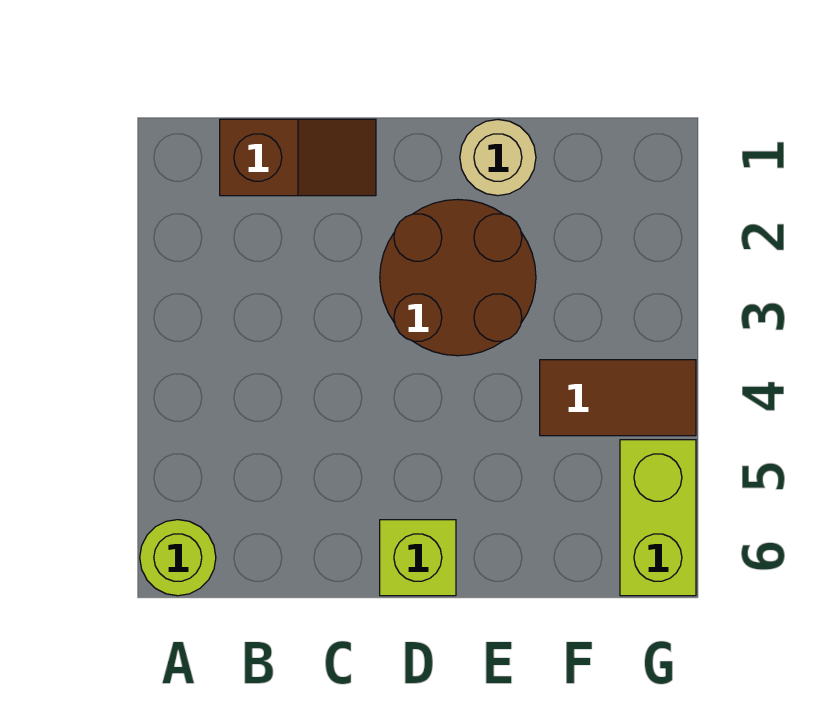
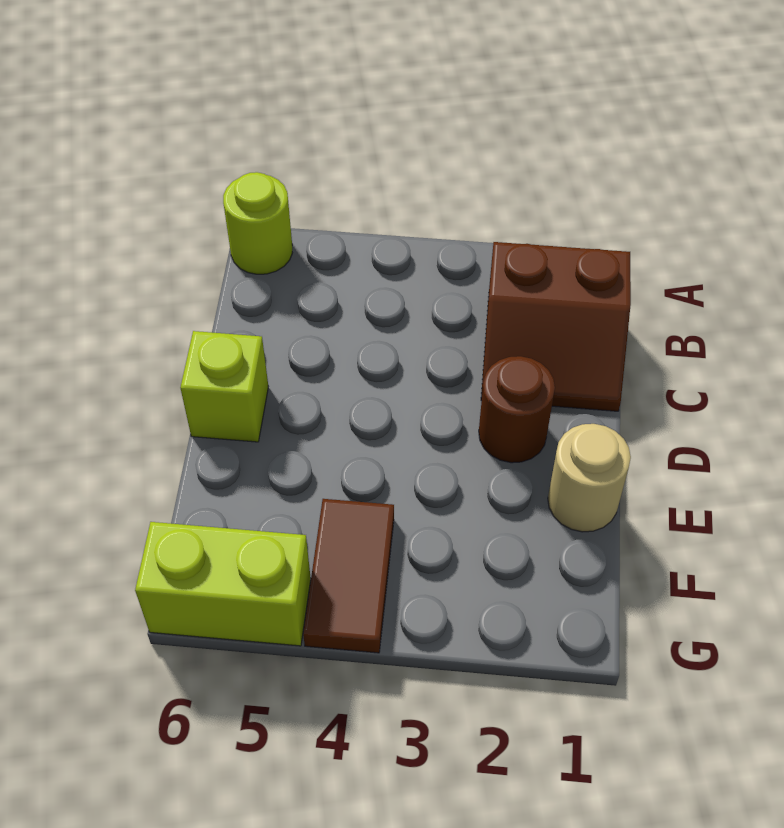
brown slope B1:C1 level 1 top B -> brown slope B1:C2 level 1 top B
brown round brick D2:E3 level 1 -> brown round brick D2 level 1

